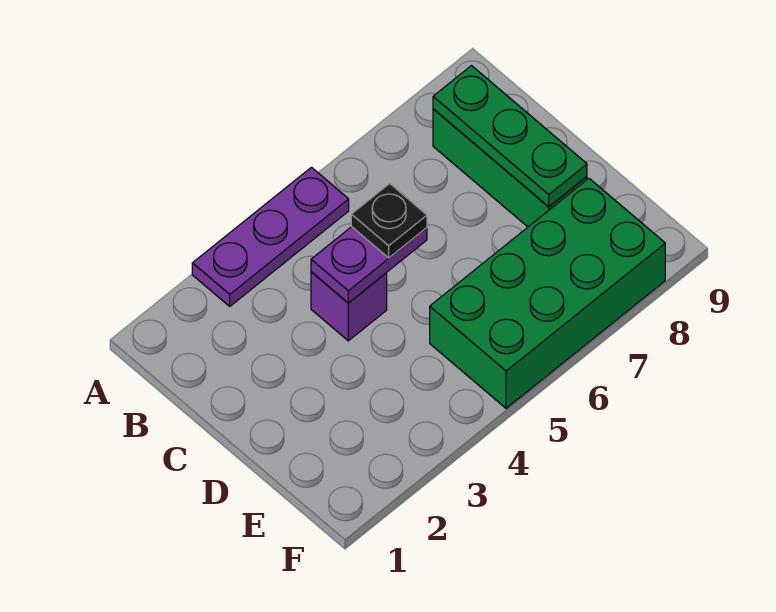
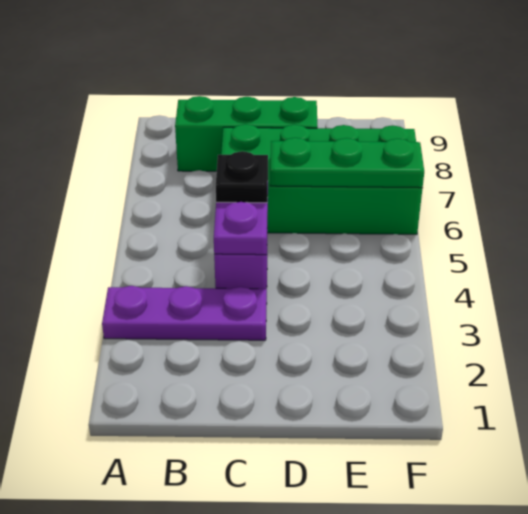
purple plate A3:A5 level 1 -> purple plate A3:C3 level 1
green plate B8:D8 level 2 -> green plate D6:F6 level 2
green brick E5:F8 level 1 -> green brick C6:F7 level 1

